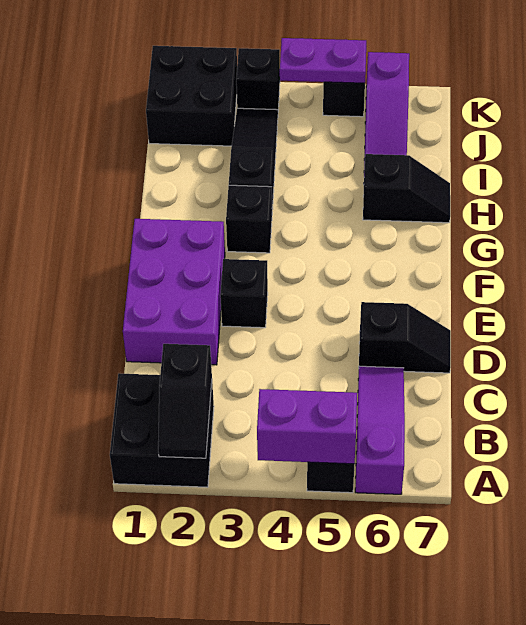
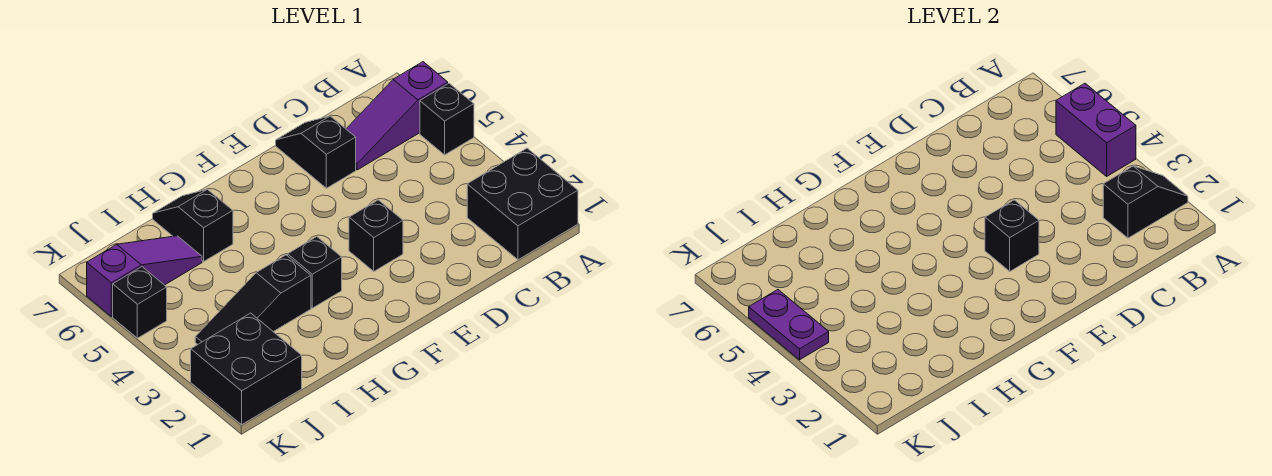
purple brick D1:F2 level 1 -> none
black brick K3 level 1 -> black brick E3 level 2

